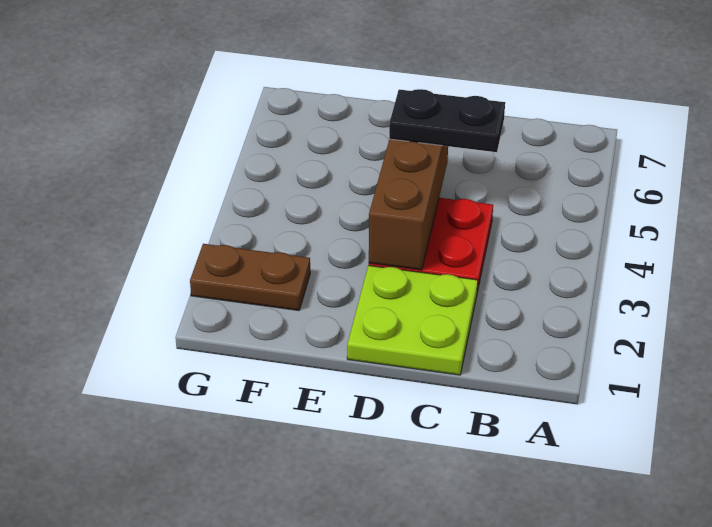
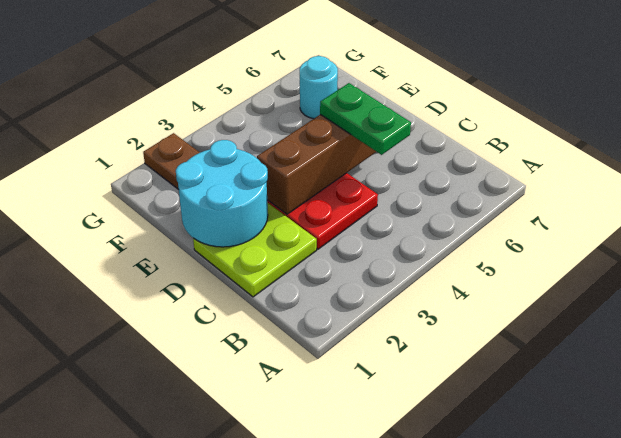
black plate C5:D5 level 3 -> green plate C5:D5 level 3
none -> cyan round brick D1:E2 level 2
none -> cyan round brick F6 level 1

